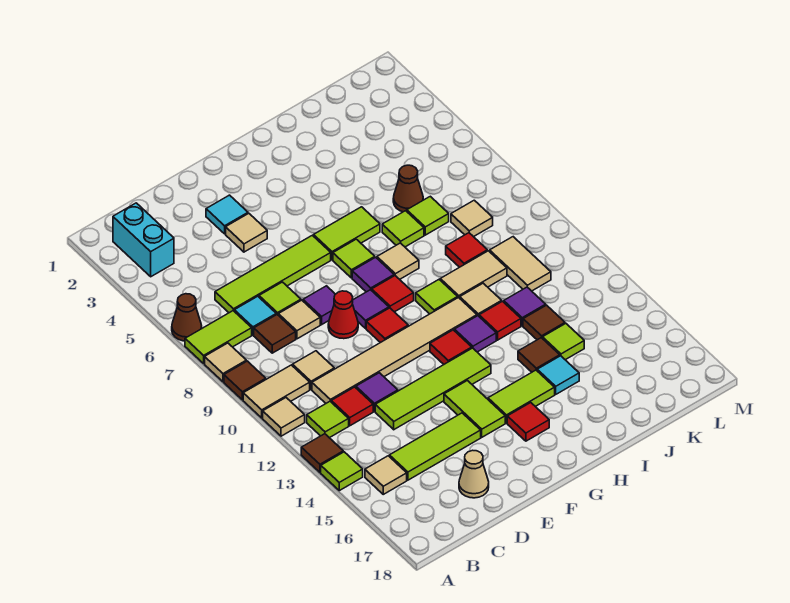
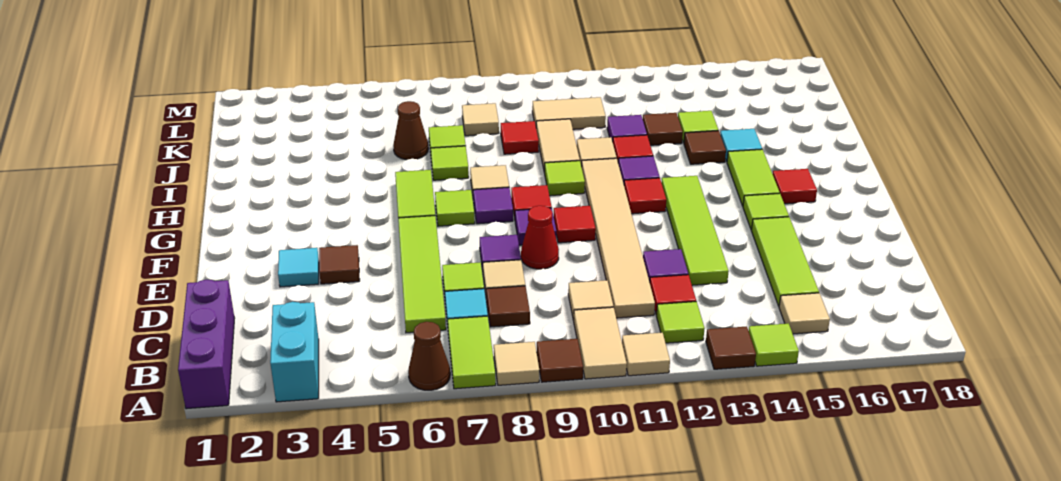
none -> purple brick A1:C1 level 1
cyan brick B2:B3 level 1 -> cyan brick A3:B3 level 1
tan cone D17 level 1 -> none
tan tile E4 level 1 -> brown tile E4 level 1
lime tile F14:F15 level 1 -> lime tile F15 level 1

